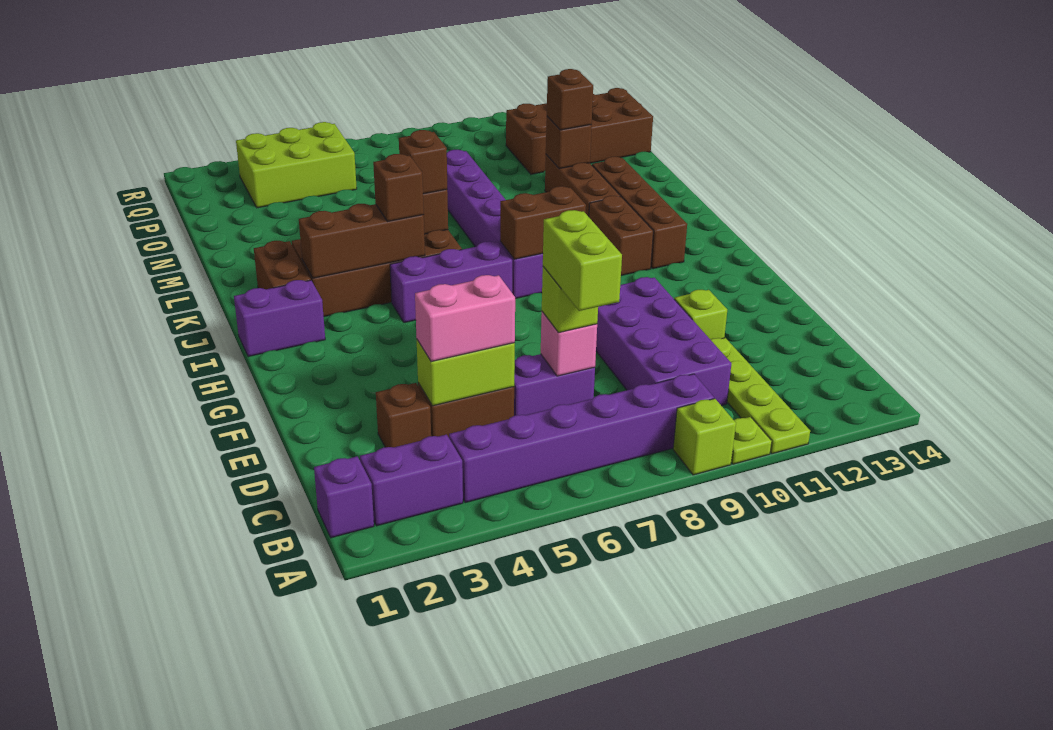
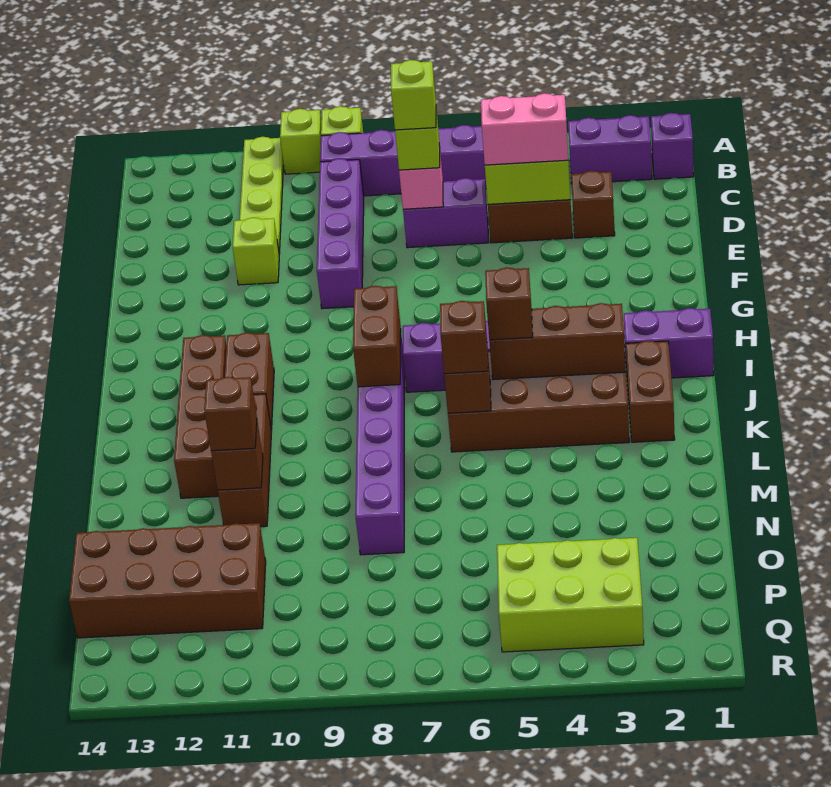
lime plate A10 level 1 -> lime brick A10 level 1
lime brick C7:D7 level 4 -> lime brick D7 level 4
purple brick C9:F10 level 1 -> purple brick C9:F9 level 1
brown brick I8:I9 level 2 -> brown brick I8:J8 level 2

